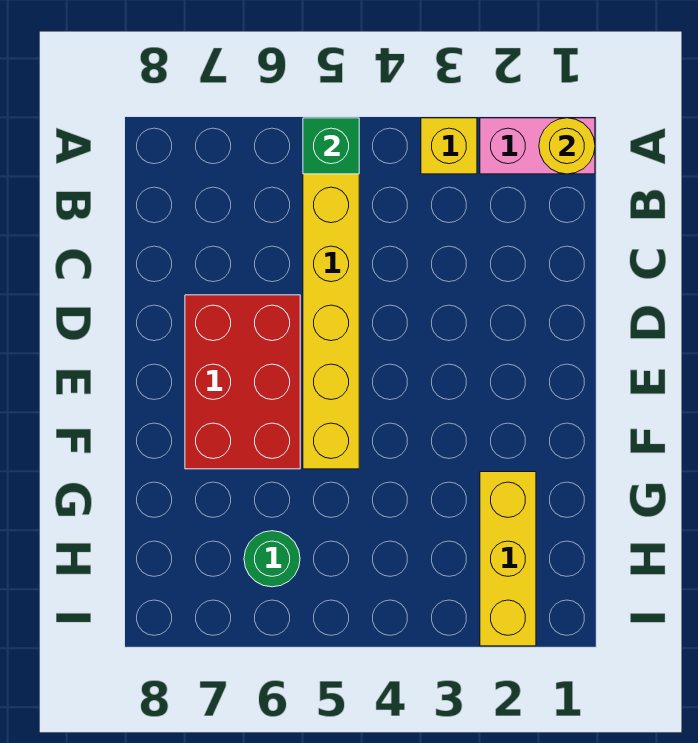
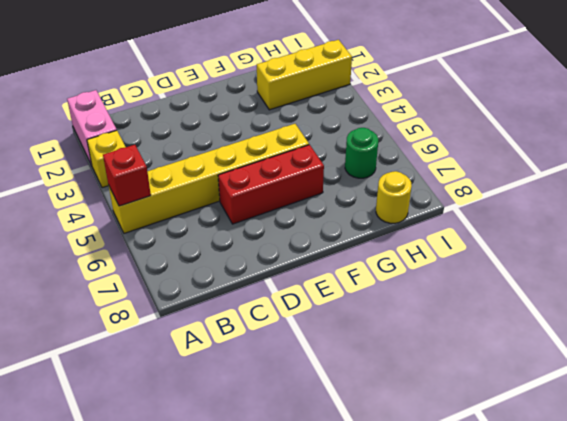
yellow round brick A1 level 2 -> yellow round brick H8 level 1
green brick A5 level 2 -> red brick A5 level 2
red brick D6:F7 level 1 -> red brick D6:F6 level 1

